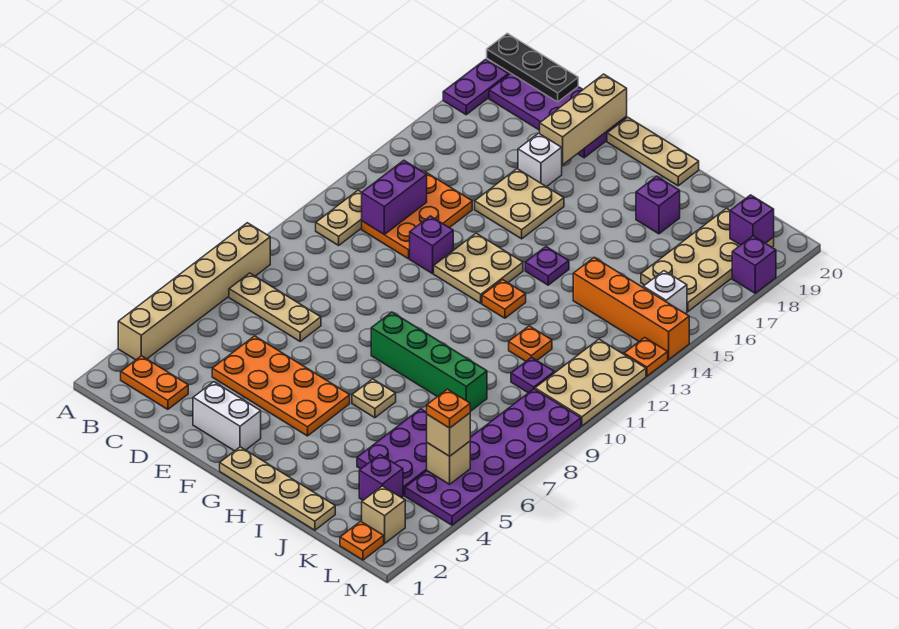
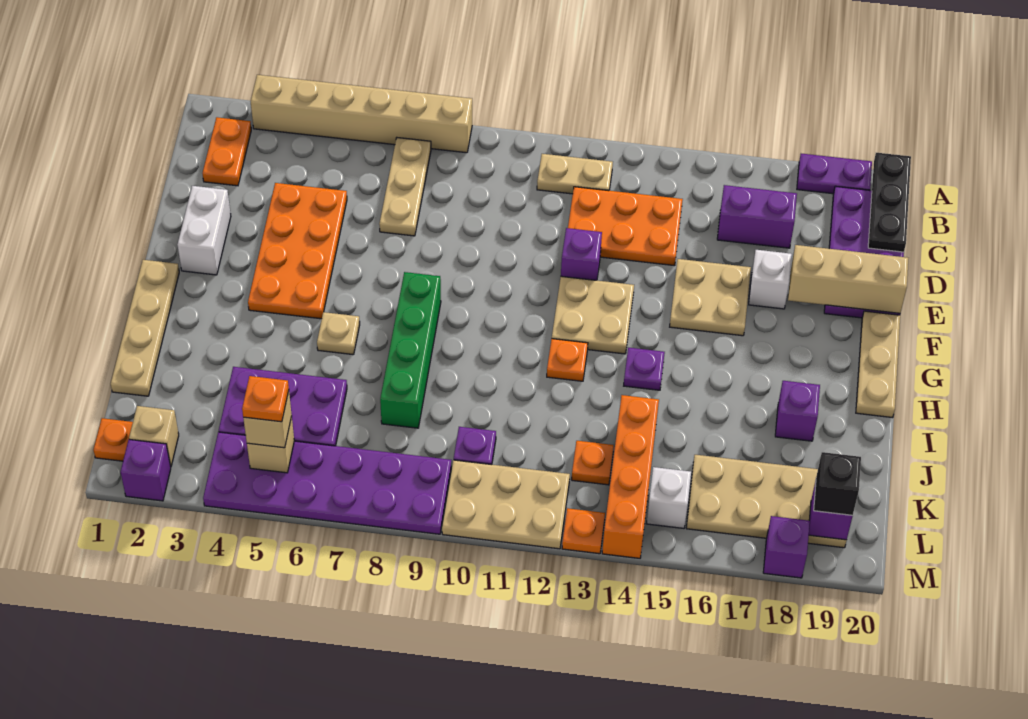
purple brick C12:C13 level 2 -> purple brick C16:C17 level 1
orange plate J11 level 1 -> orange plate K13 level 1
purple brick K3 level 1 -> purple brick M2 level 1
none -> black brick L19 level 3

